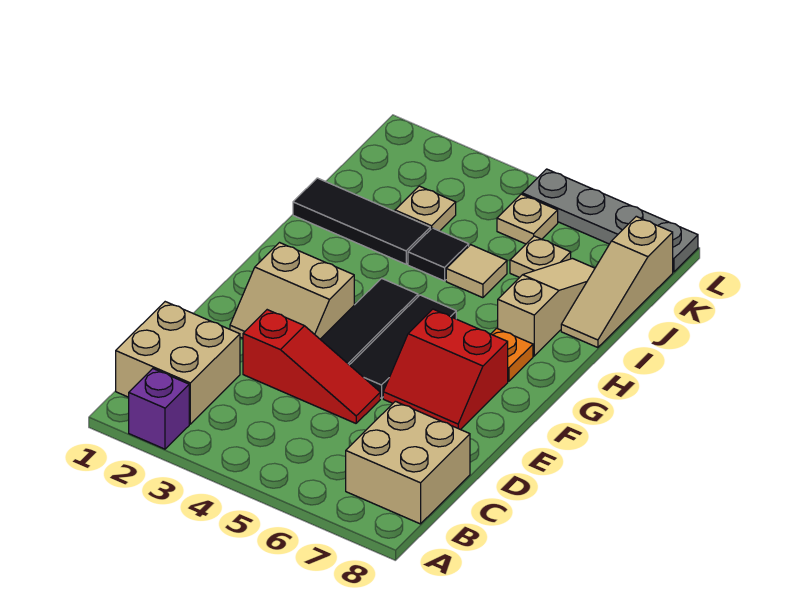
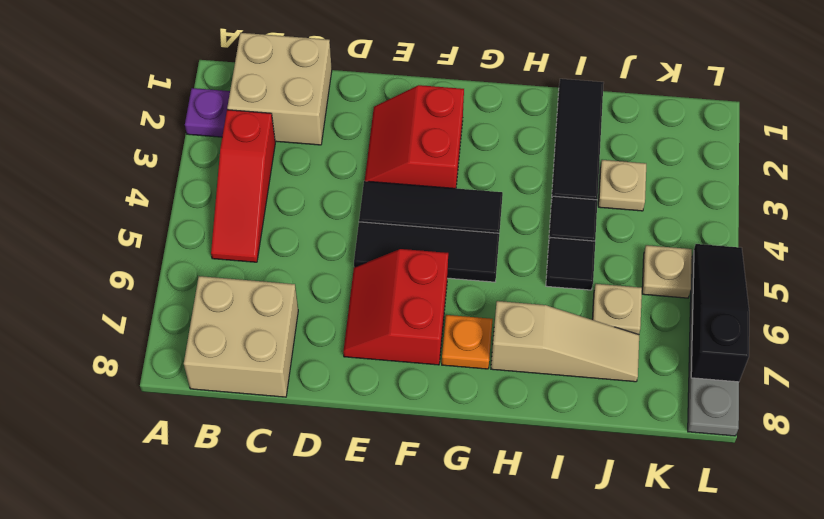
purple brick A2 level 1 -> purple plate A2 level 1
red slope D3:D5 level 1 top 3 -> red slope B3:B5 level 1 top 3
tan slope E2:F3 level 1 top F -> red slope E2:F3 level 1 top F
tan tile I5 level 1 -> black tile I5 level 1
tan slope I8:K8 level 1 top K -> none
none -> black slope L5:L7 level 2 top 7

